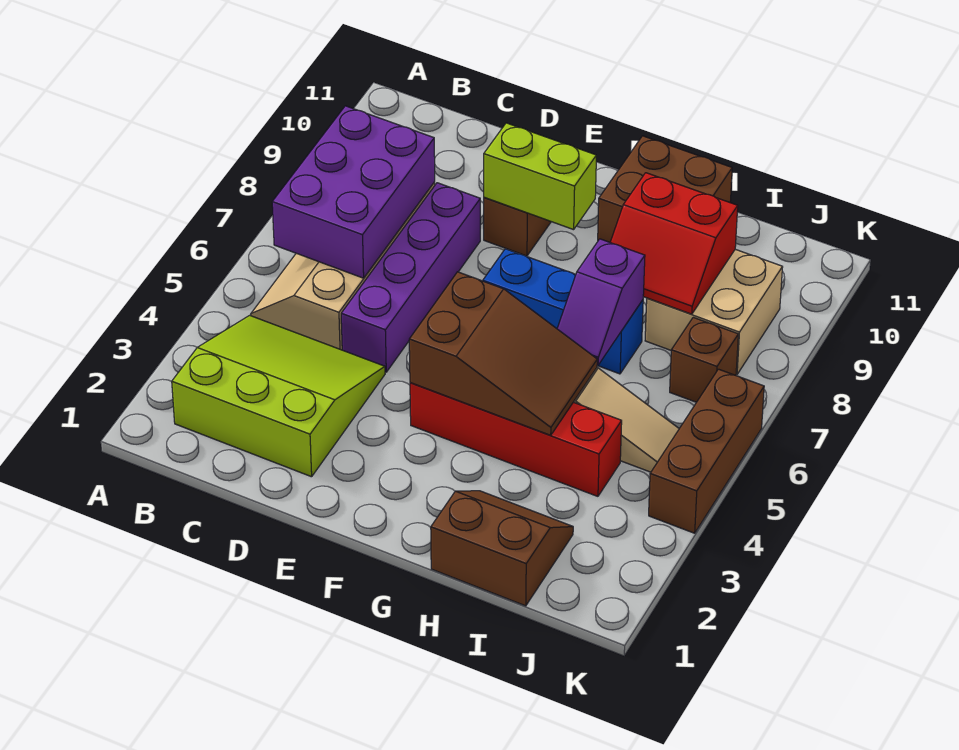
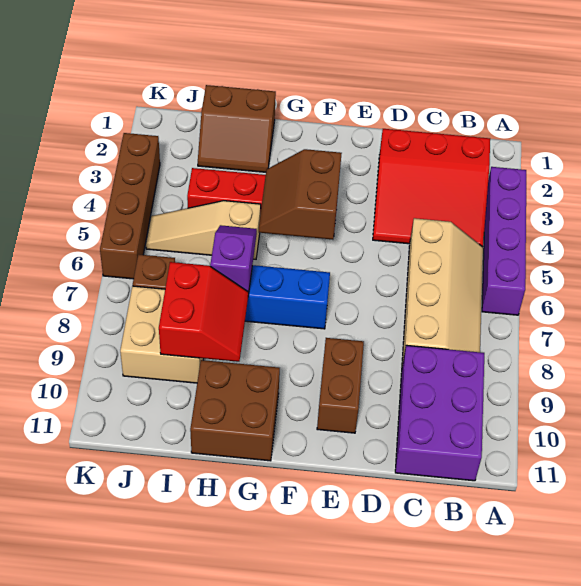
lime slope B2:D4 level 1 top 2 -> red slope B2:D4 level 1 top 2
purple brick B6:C8 level 2 -> purple brick B9:C11 level 1
purple brick D5:D8 level 1 -> purple brick A3:A6 level 1
lime brick E9:F9 level 2 -> none
brown slope F4:H5 level 2 top F -> brown slope F4:G5 level 2 top F
red slope H8:I9 level 2 top 9 -> red slope H8:I9 level 2 top I
brown brick K4:K6 level 1 -> brown brick K3:K6 level 1

